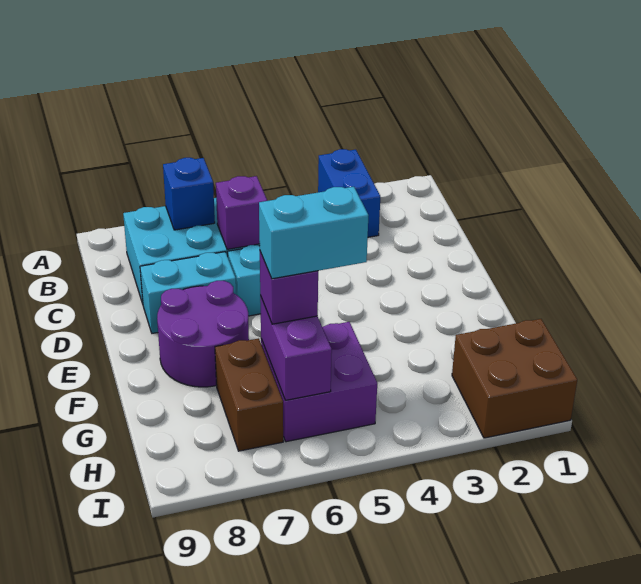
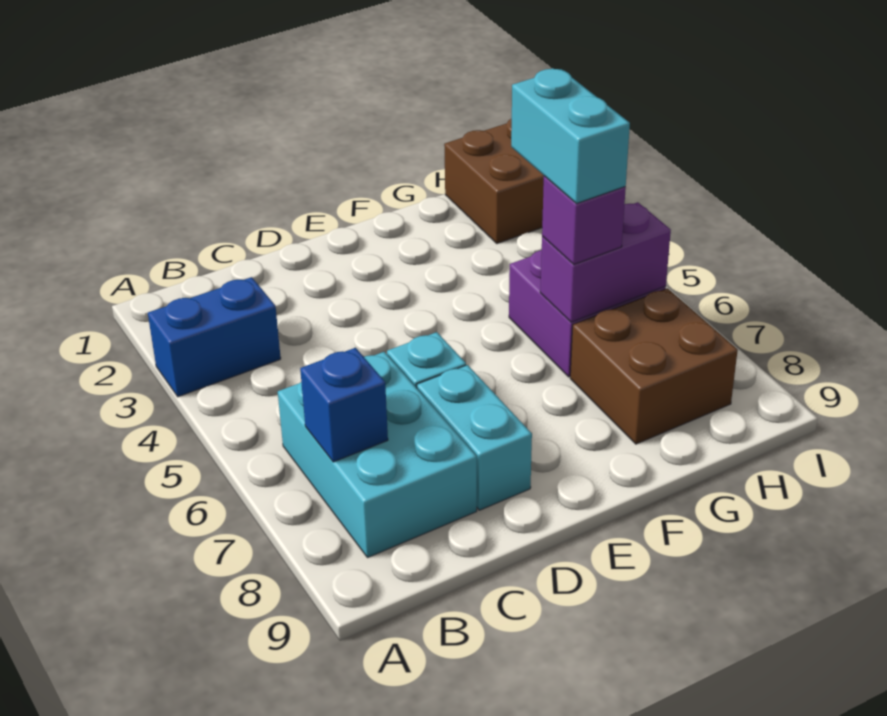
purple brick C6 level 2 -> none
purple round brick E7:F8 level 1 -> none
brown brick G7:H7 level 1 -> brown brick G7:H8 level 1

